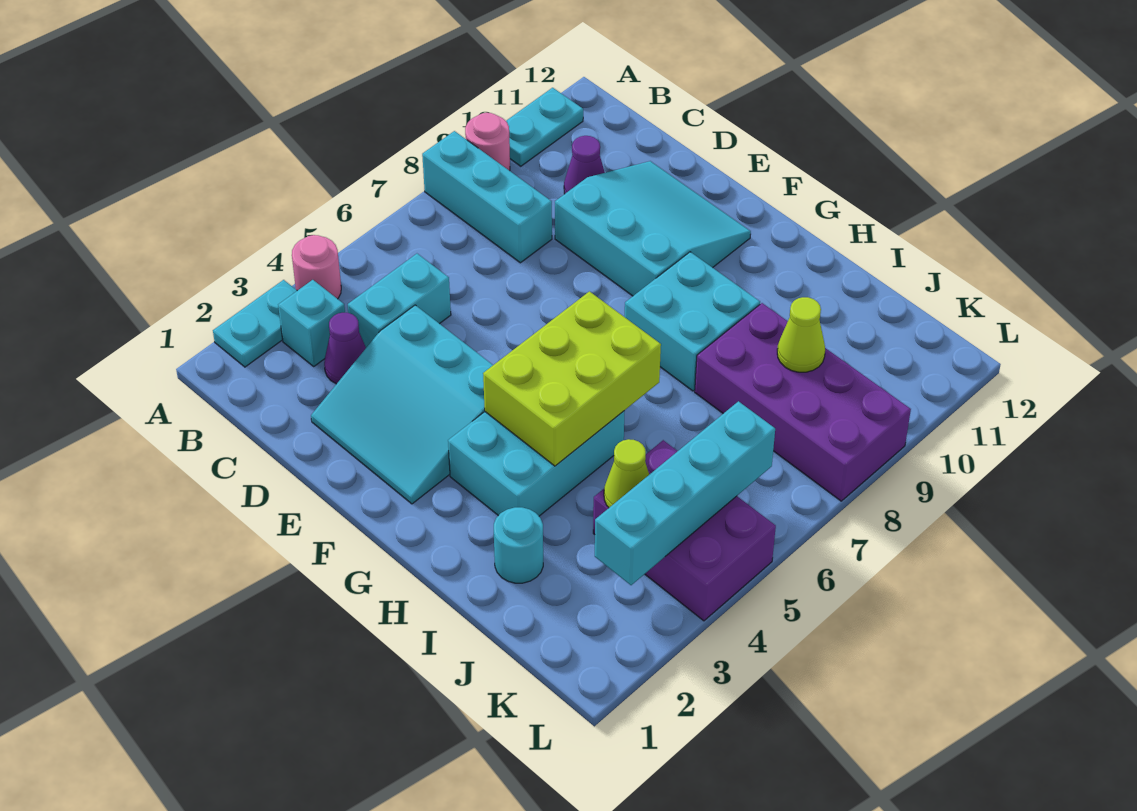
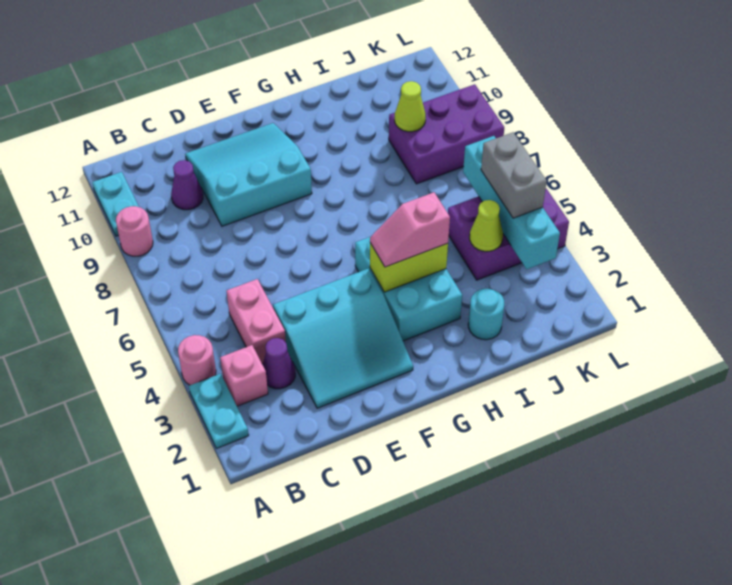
cyan brick A8:C8 level 1 -> none
cyan brick B3 level 1 -> pink brick B3 level 1
cyan brick C4:C5 level 1 -> pink brick C4:C5 level 1
lime brick G4:H6 level 2 -> lime brick G4:H4 level 2
none -> pink slope G4:H4 level 3 top H
cyan brick G8:H9 level 1 -> none
purple brick I8:L9 level 1 -> purple brick J8:L9 level 1
none -> grey brick K4:K5 level 3

